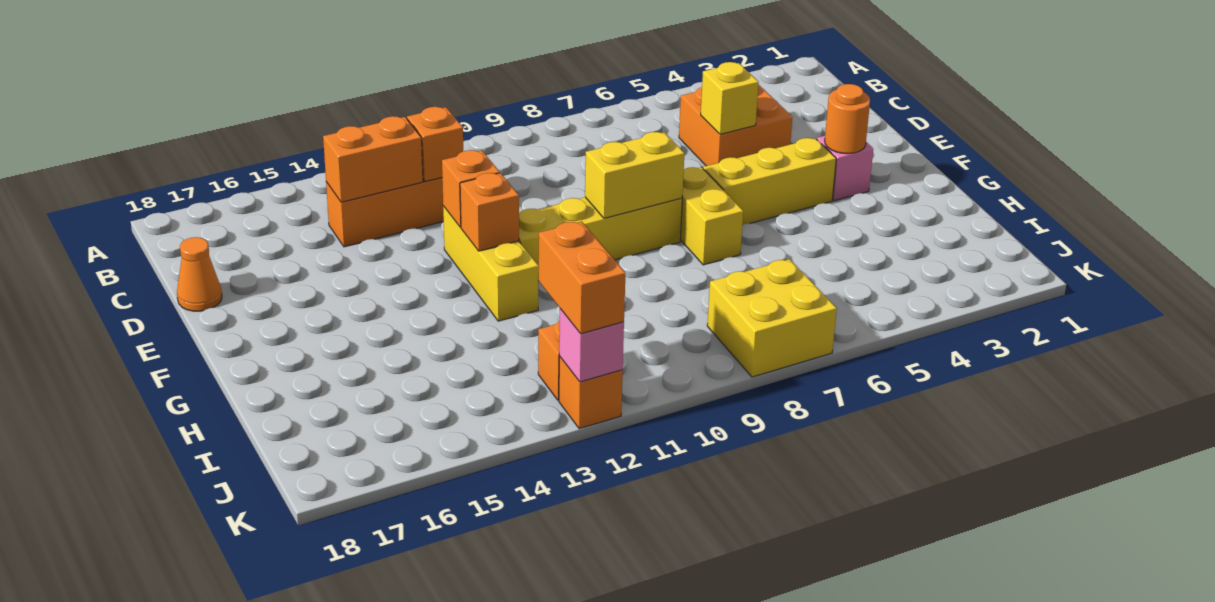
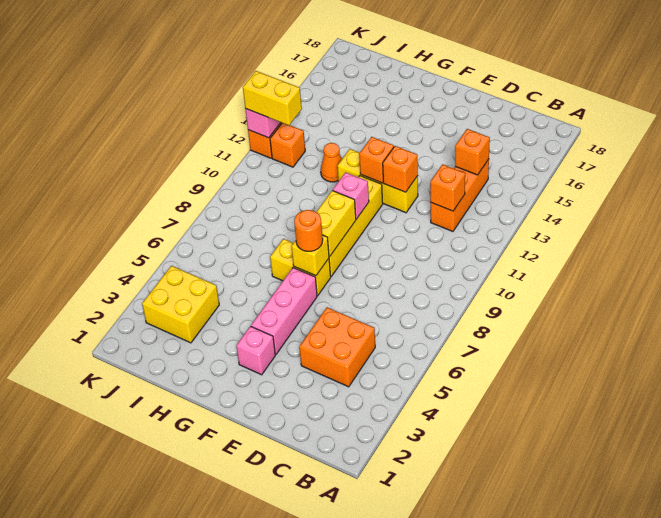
orange brick C13:C14 level 2 -> orange brick C14 level 2
yellow brick D5 level 2 -> yellow brick F7 level 2
orange cone D18 level 1 -> orange cone H12 level 1
orange round brick F3 level 2 -> orange round brick F7 level 3
yellow brick F4:F6 level 1 -> pink brick F4:F6 level 1
none -> pink brick F10 level 2
yellow brick J7:K8 level 1 -> yellow brick I3:J4 level 1
orange brick J12:K12 level 3 -> yellow brick J12:K12 level 3

